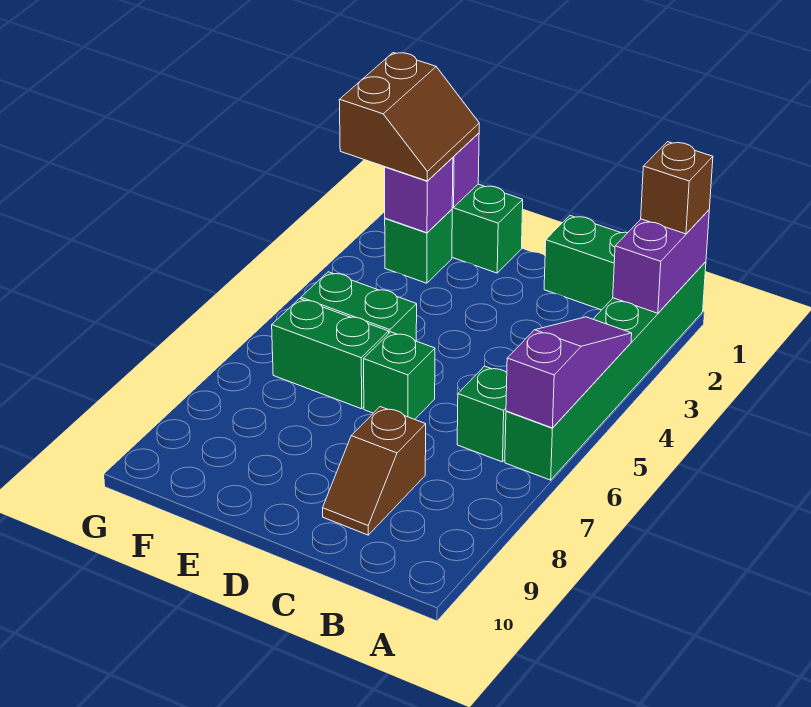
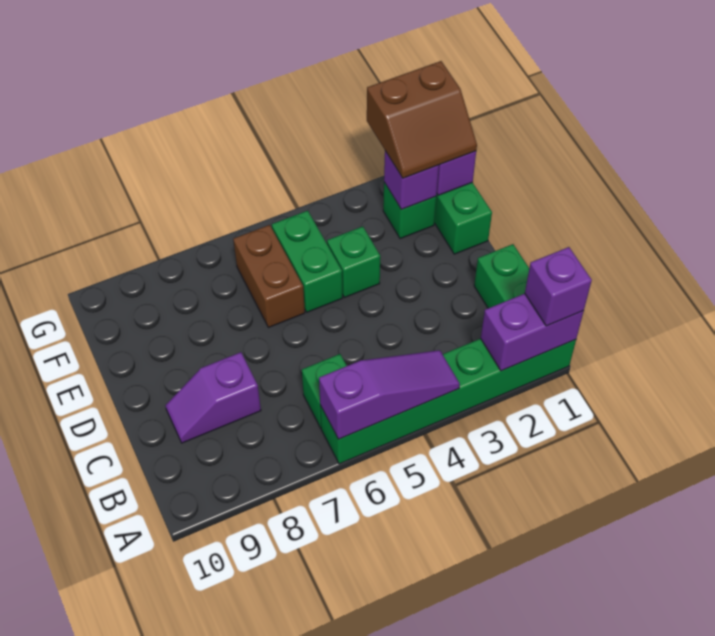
brown brick A1 level 3 -> purple brick A1 level 3
brown slope C8:C9 level 1 top 8 -> purple slope C8:C9 level 1 top 8
green brick D6 level 1 -> green brick E4 level 1
green brick E6:F6 level 1 -> brown brick E6:F6 level 1

